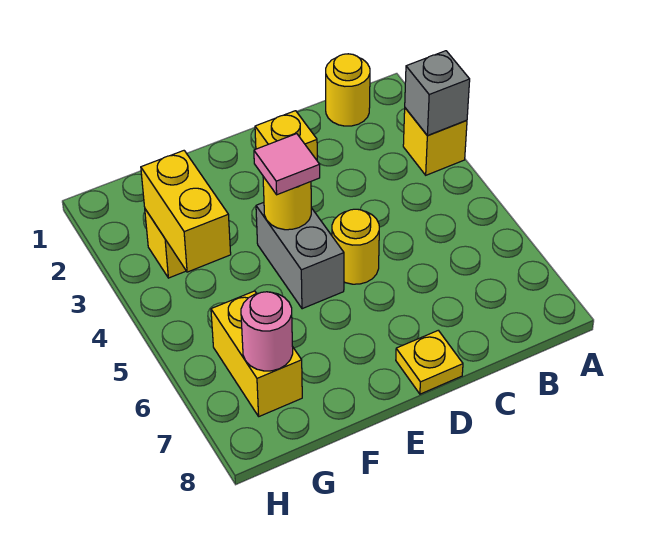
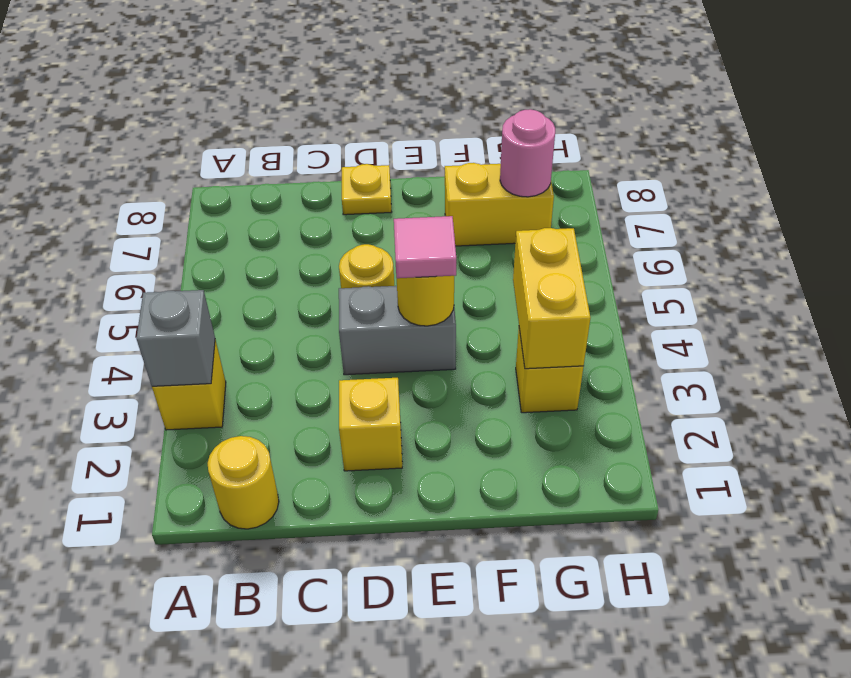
grey brick E4:E5 level 1 -> grey brick D4:E4 level 1
yellow brick G6:G7 level 1 -> yellow brick F7:G7 level 1

